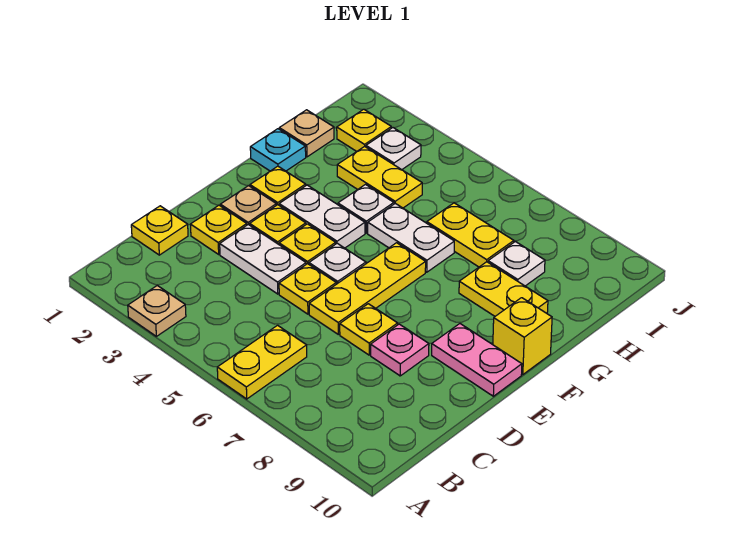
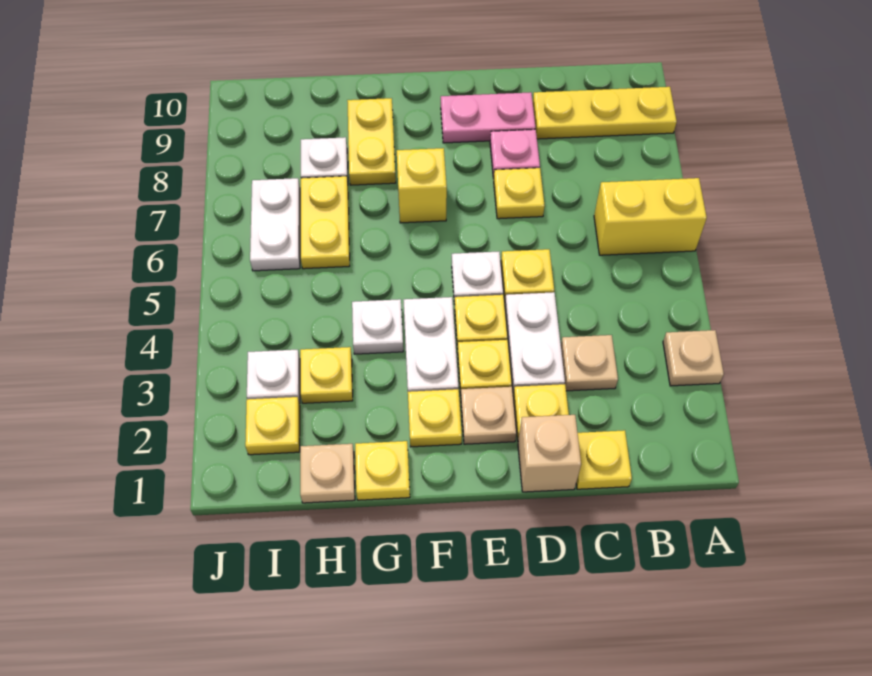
yellow plate A6:B6 level 1 -> yellow brick A6:B6 level 1
none -> tan plate C3 level 1
none -> tan brick D1 level 1
yellow plate D6:F6 level 1 -> yellow plate A9:C9 level 1
pink plate E9:E10 level 1 -> pink plate D9:E9 level 1
yellow brick F10 level 1 -> yellow brick F7 level 1
cyan plate G1 level 1 -> yellow plate G1 level 1
white plate G5:G6 level 1 -> white plate I6:I7 level 1
yellow plate H3:H4 level 1 -> yellow plate H3 level 1

